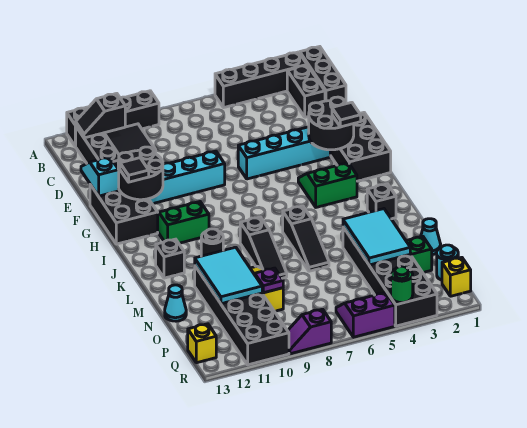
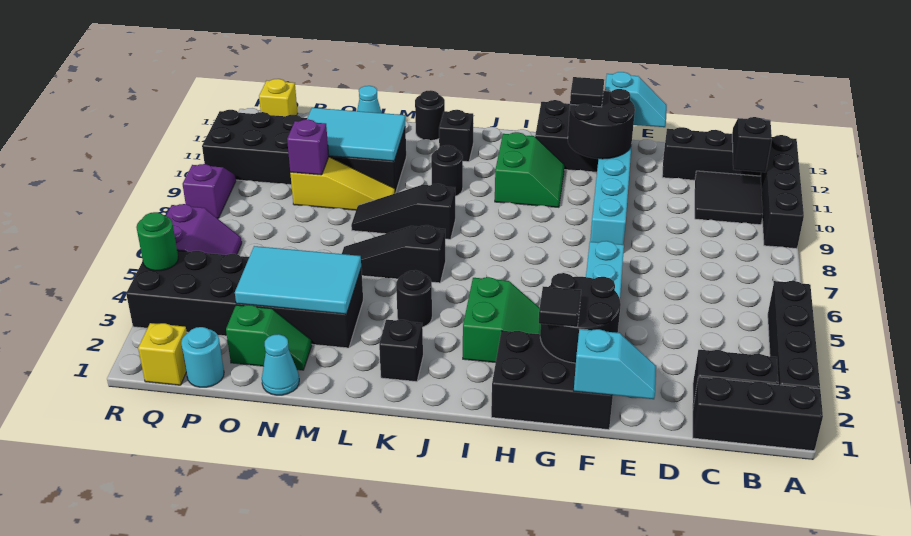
none -> cyan slope E1:F1 level 2 top F
none -> black round brick K4 level 1
none -> black round brick L13 level 1
purple plate O9 level 2 -> purple brick O9 level 2

